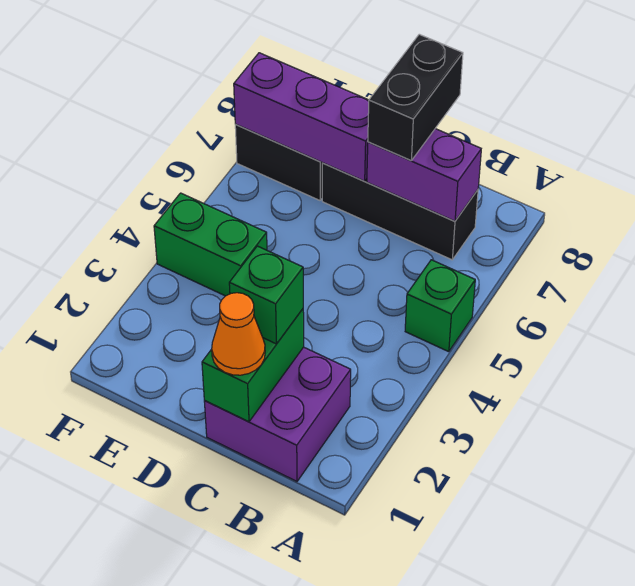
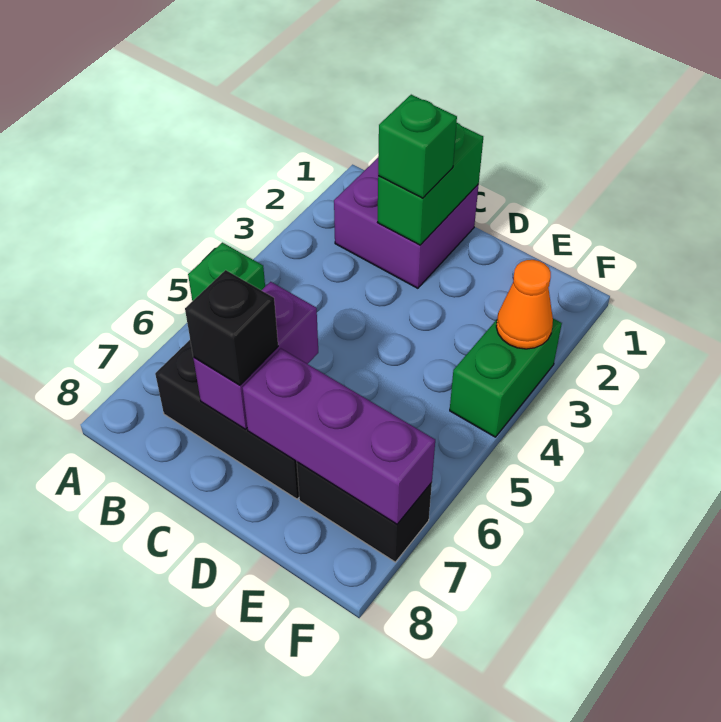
purple brick B7:C7 level 2 -> purple brick C6:C7 level 2
orange cone C1 level 3 -> orange cone F3 level 2
black brick C7:C8 level 3 -> black brick C7 level 3
green brick E4:F4 level 1 -> green brick F3:F4 level 1

